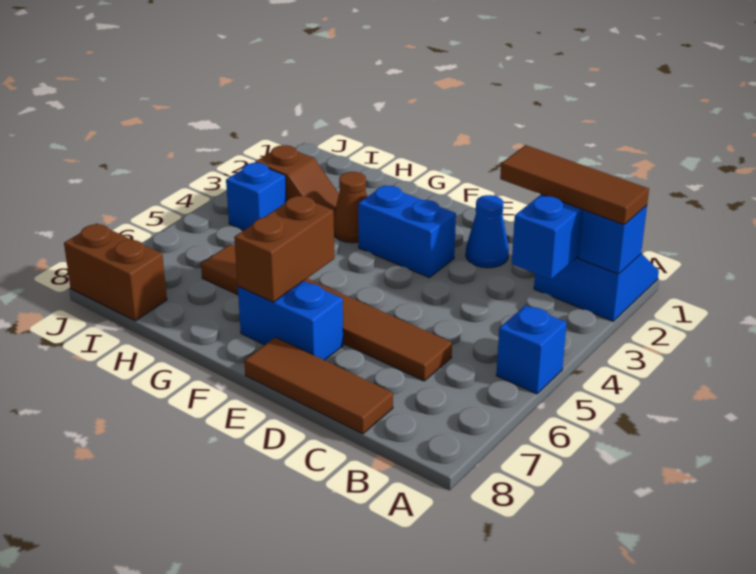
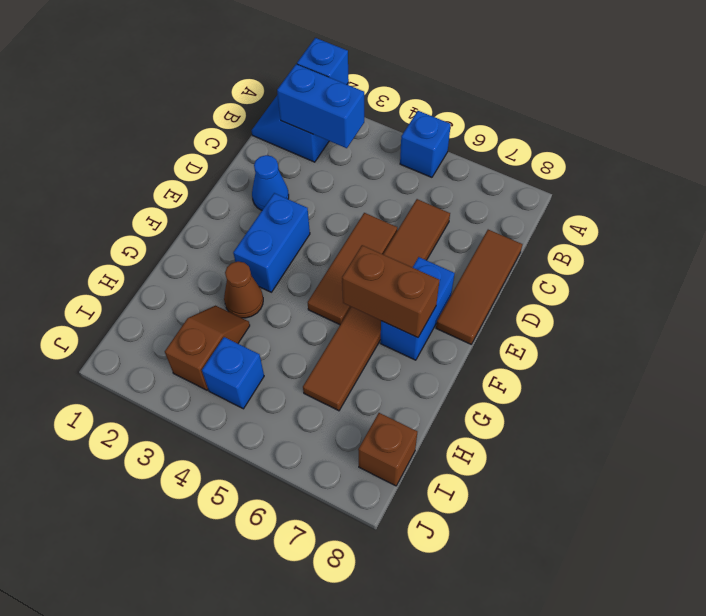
brown tile A2:C2 level 3 -> brown tile D5:F5 level 1
brown brick I8:J8 level 1 -> brown brick I8 level 1

